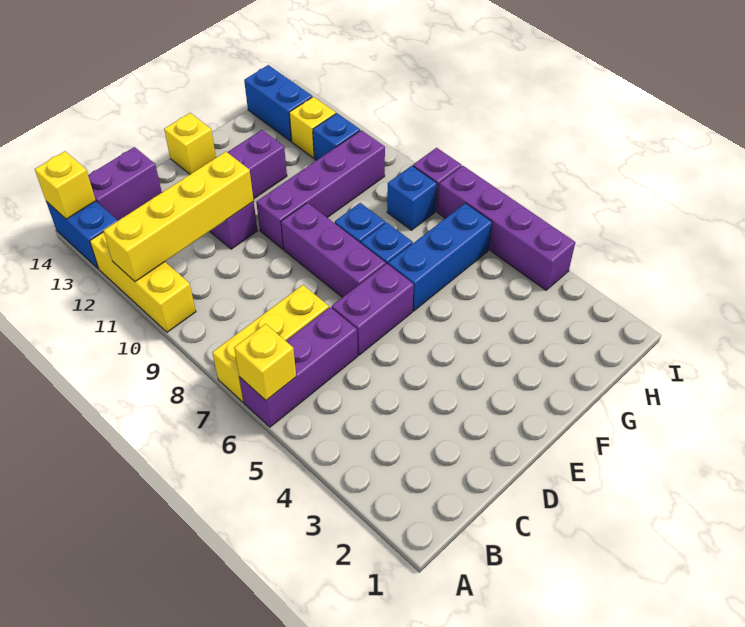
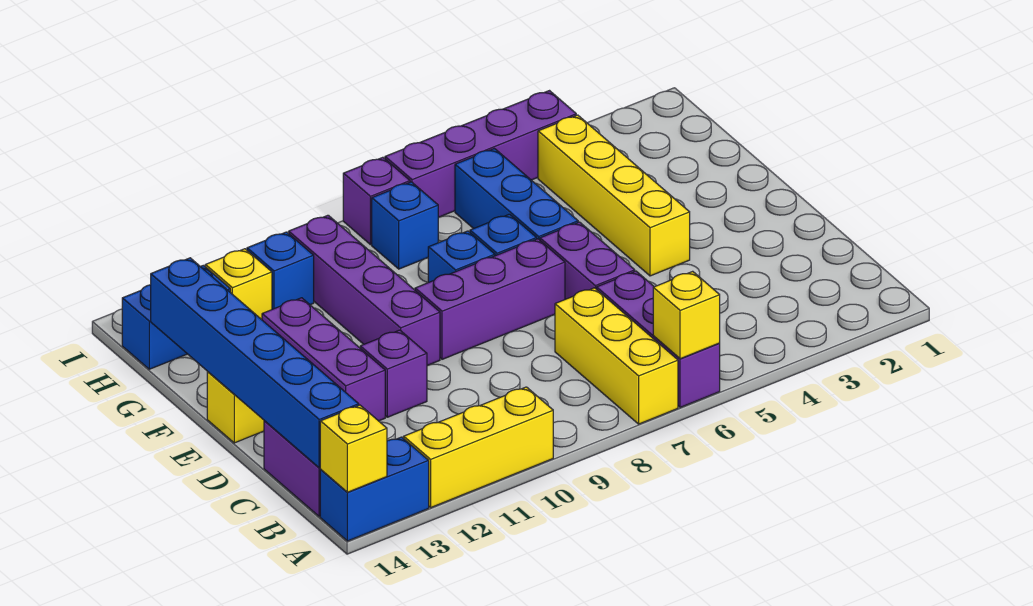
yellow brick A11:D11 level 2 -> yellow brick E4:H4 level 1
none -> blue brick B14:G14 level 2

